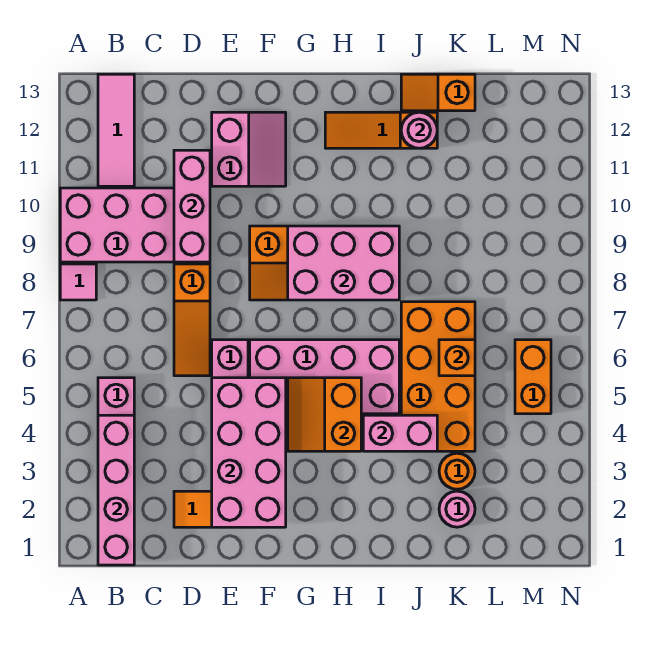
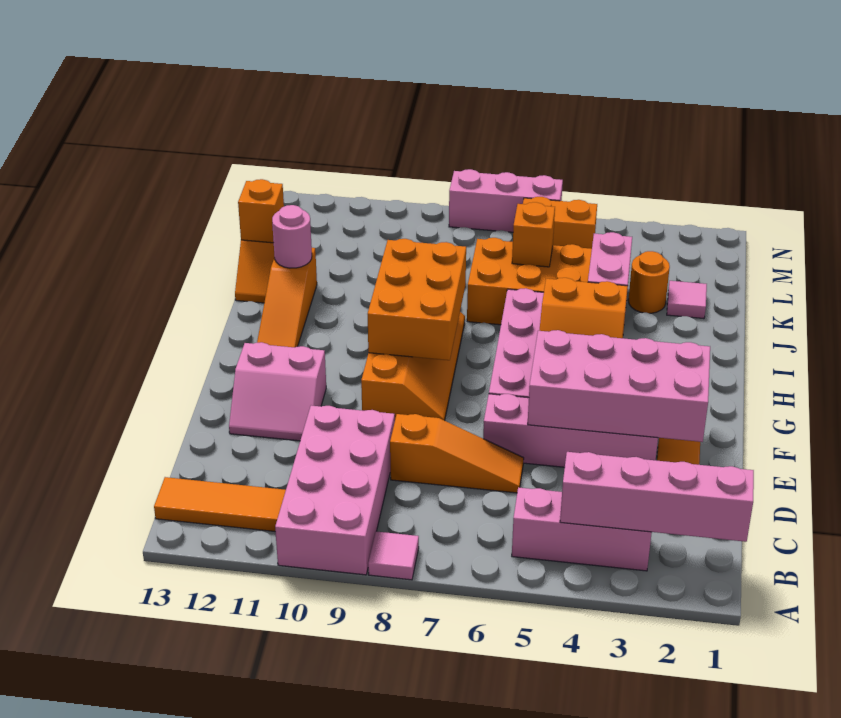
pink tile B11:B13 level 1 -> orange tile B11:B13 level 1
pink brick D9:D11 level 2 -> pink brick N6:N8 level 1
pink slope E11:F12 level 1 top E -> pink slope E11:F12 level 1 top F
pink brick G8:I9 level 2 -> orange brick G8:I9 level 2
pink round brick K2 level 1 -> pink tile K2 level 1
none -> orange brick K13 level 2

